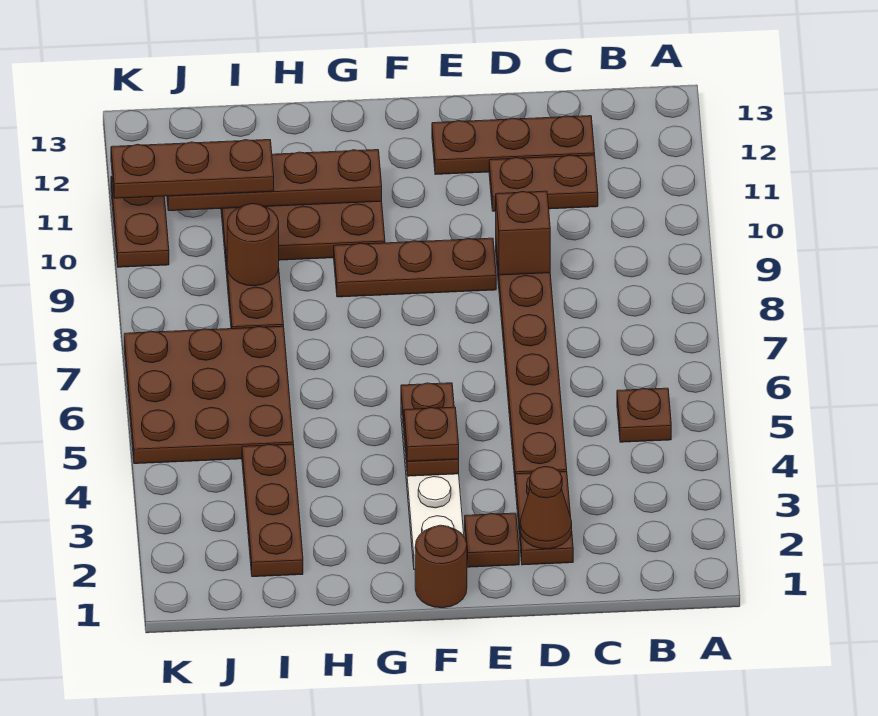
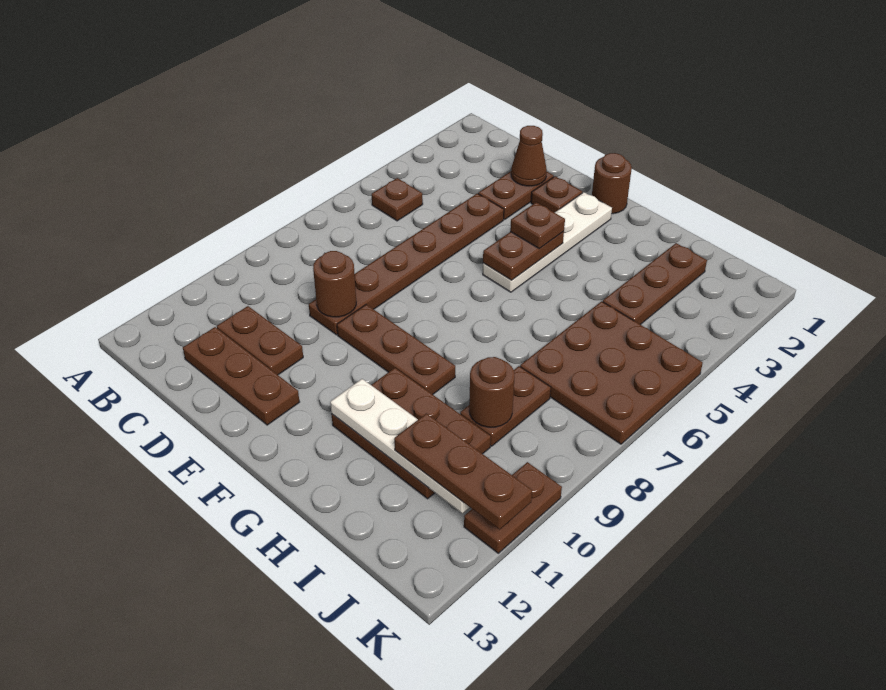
brown brick D9 level 2 -> brown round brick D9 level 2
brown plate G11:J11 level 2 -> white plate G11:J11 level 2

